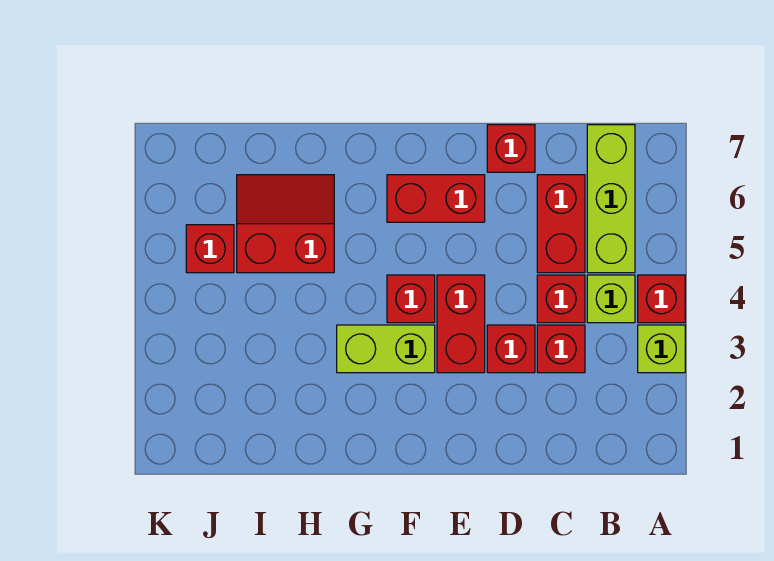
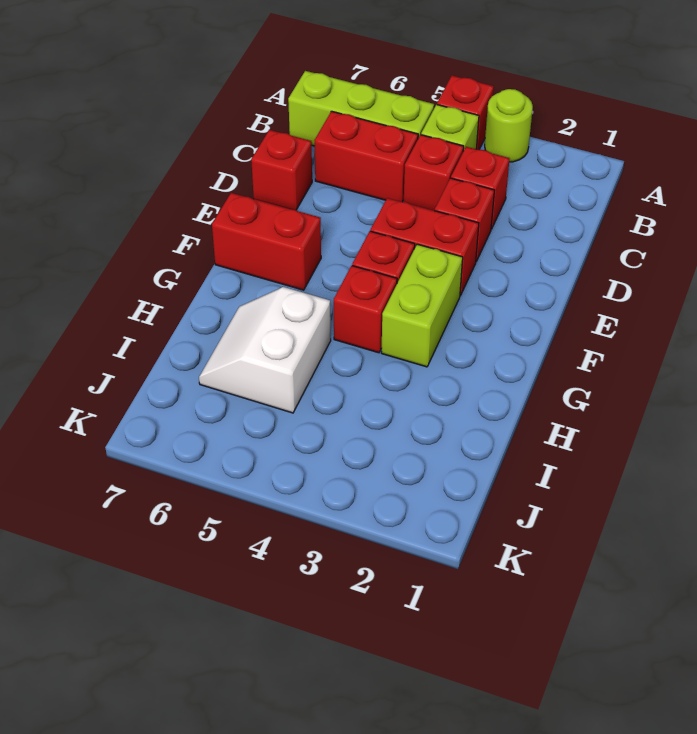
lime brick A3 level 1 -> lime round brick A3 level 1
red brick E6:F6 level 1 -> red brick F6:F7 level 1
red slope H5:I6 level 1 top 5 -> white slope H5:I6 level 1 top 5
red brick J5 level 1 -> red brick G4 level 1

